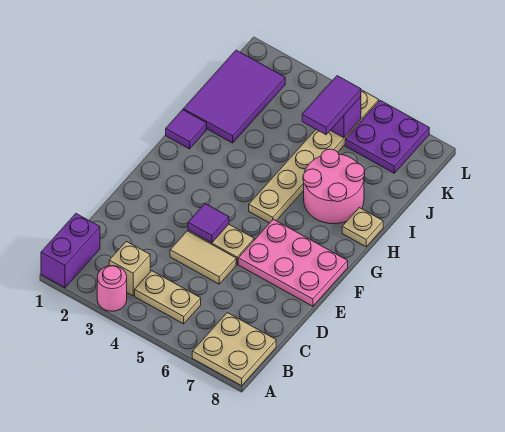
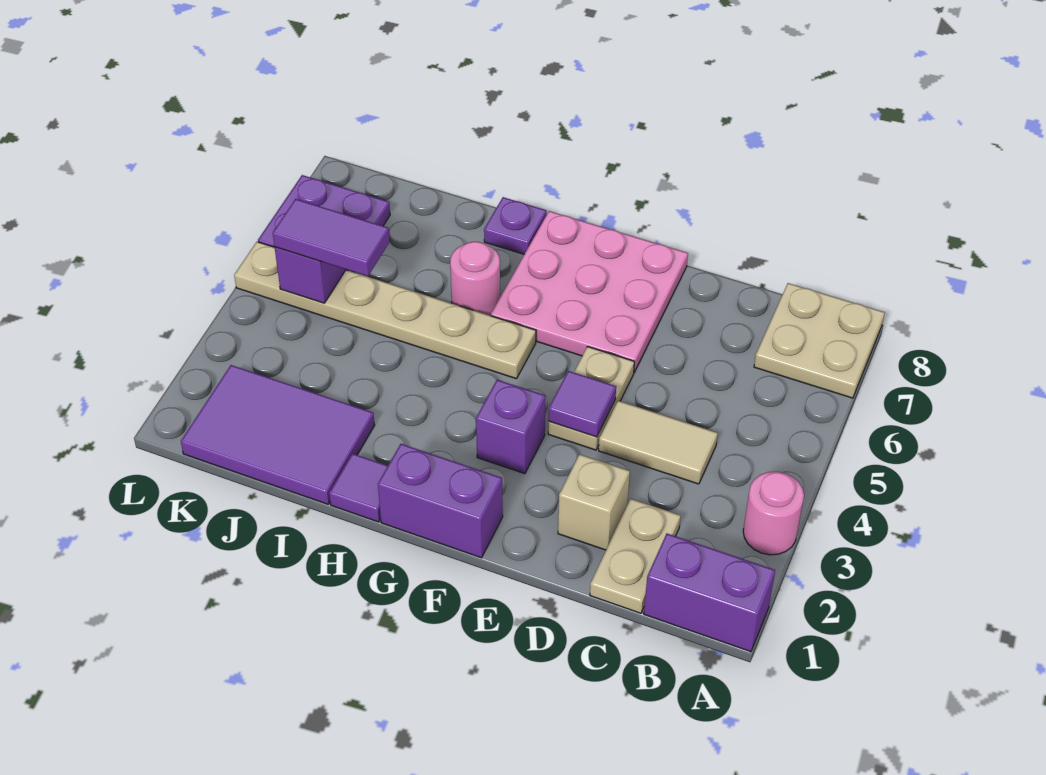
tan brick B3 level 1 -> tan brick D2 level 1
tan plate B4:B5 level 1 -> tan plate C1:C2 level 1
tan tile D4:D5 level 1 -> tan tile C4:D4 level 1
pink plate E6:F8 level 1 -> pink plate E6:G8 level 1
none -> purple brick F1:G1 level 1
none -> purple brick F3 level 1
pink round brick H6:I7 level 1 -> pink round brick H6 level 1
tan plate H8 level 1 -> purple plate H8 level 1

